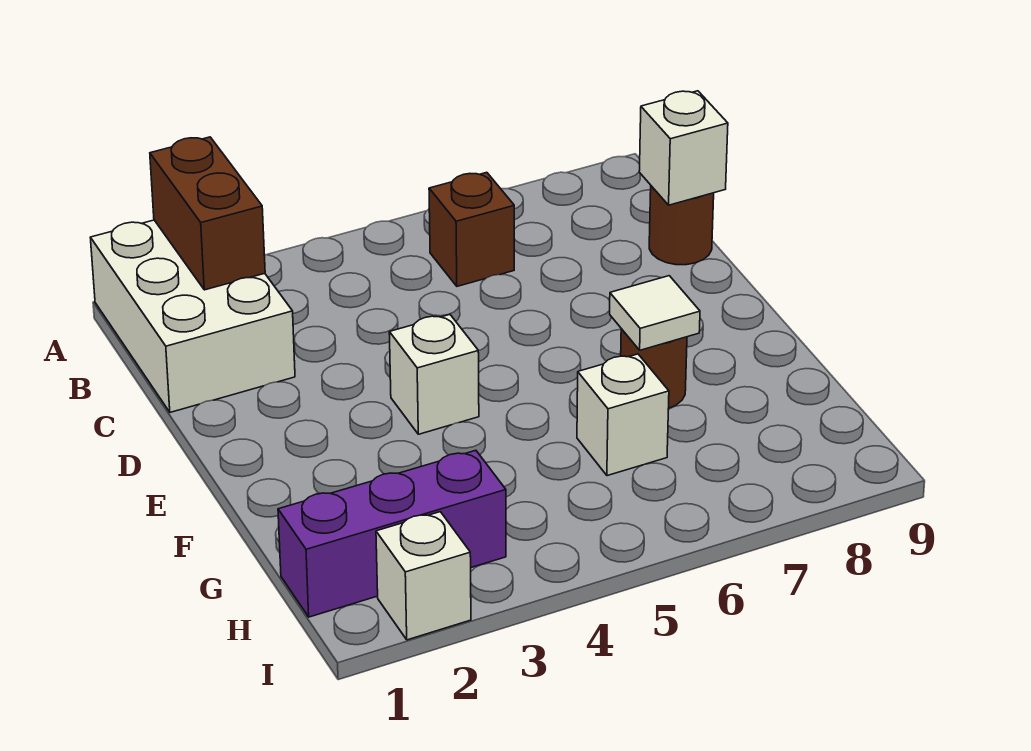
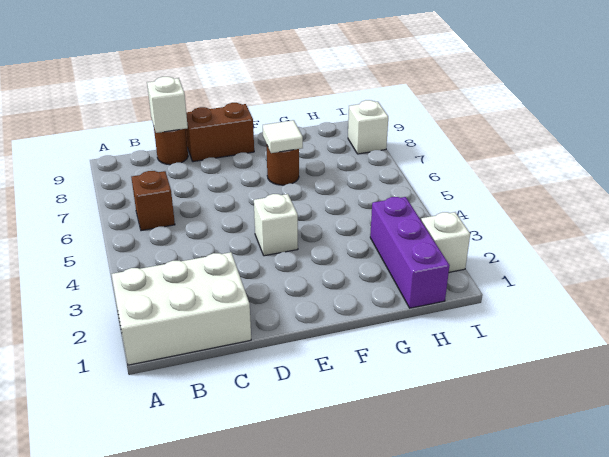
brown brick A2:B2 level 2 -> brown brick D9:E9 level 1
white brick G6 level 1 -> white brick I8 level 1

